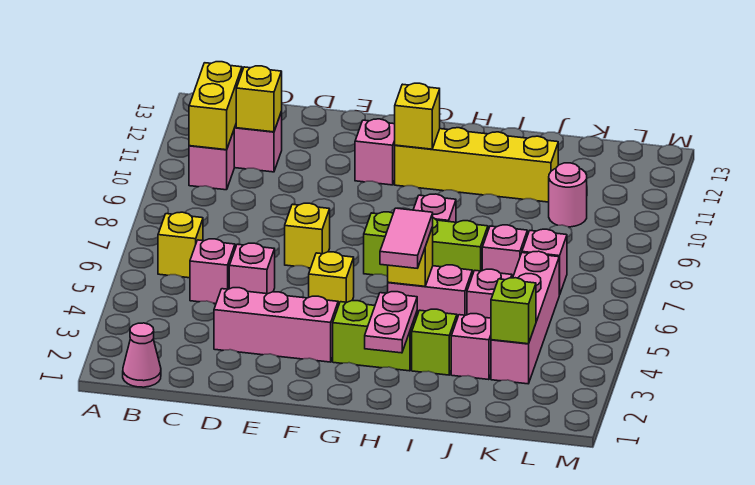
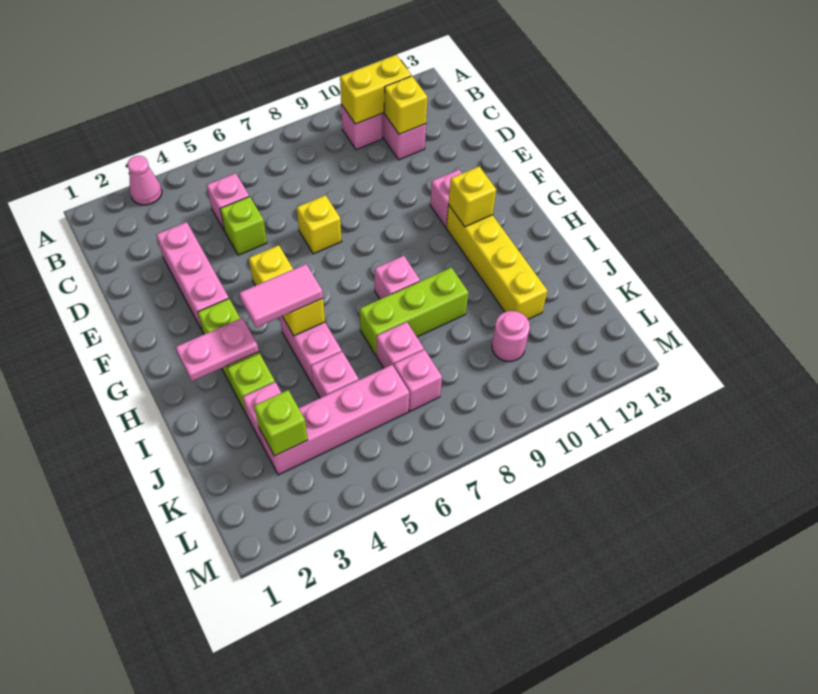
pink cone B1 level 1 -> pink cone A3 level 1
yellow brick B6 level 1 -> none
pink brick D5 level 1 -> lime brick D5 level 1
lime brick G7:I7 level 1 -> lime brick I7:I9 level 1

